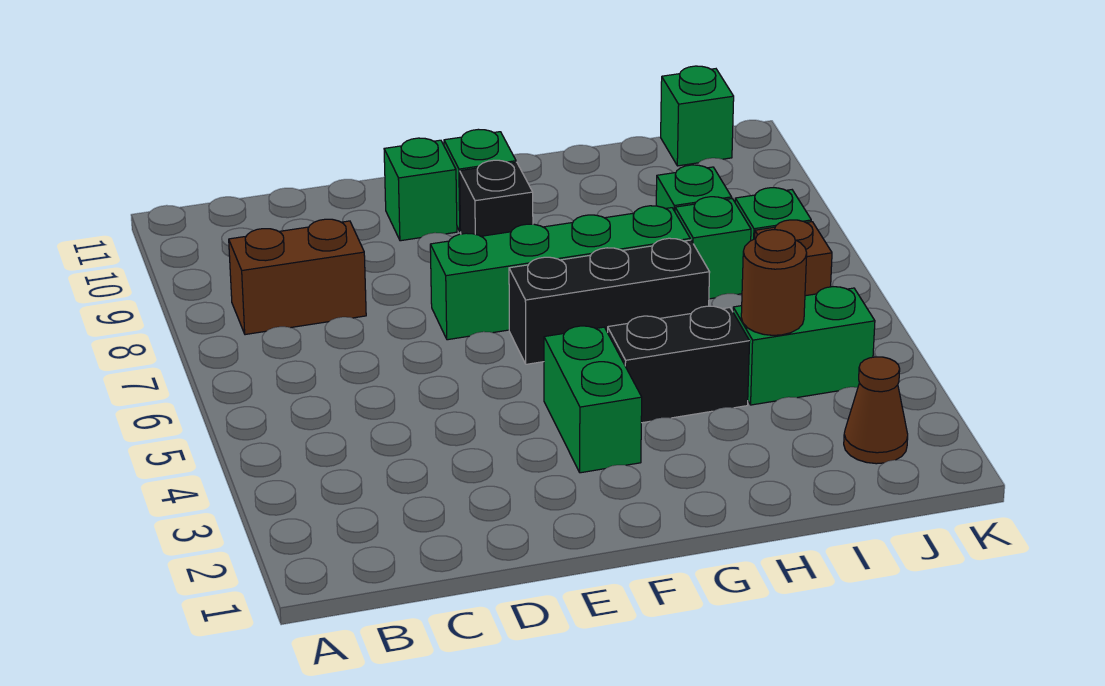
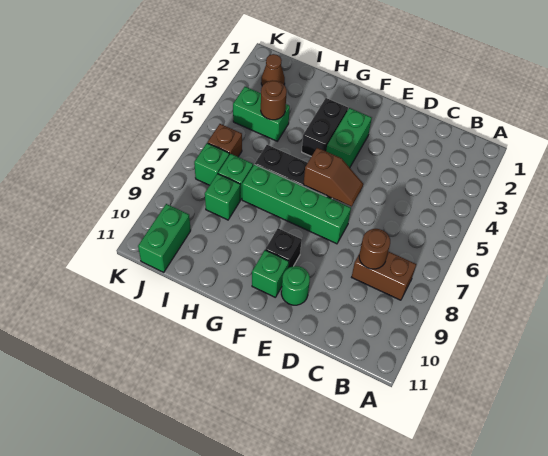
none -> brown round brick C8 level 2
none -> brown slope E6:F6 level 2 top F
green brick E10 level 1 -> green round brick E10 level 1
black brick G4:H4 level 1 -> black brick G3:G4 level 1
green brick J11 level 1 -> green brick J10:J11 level 1

